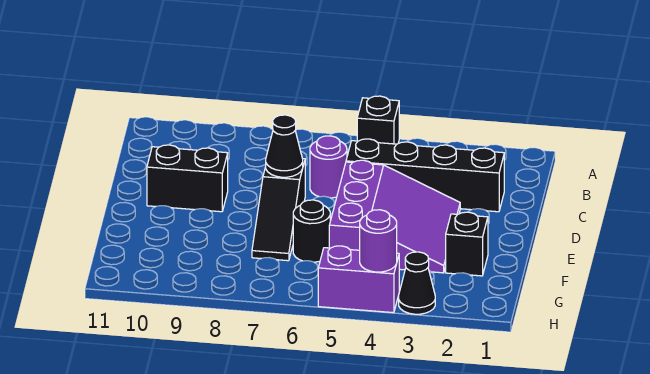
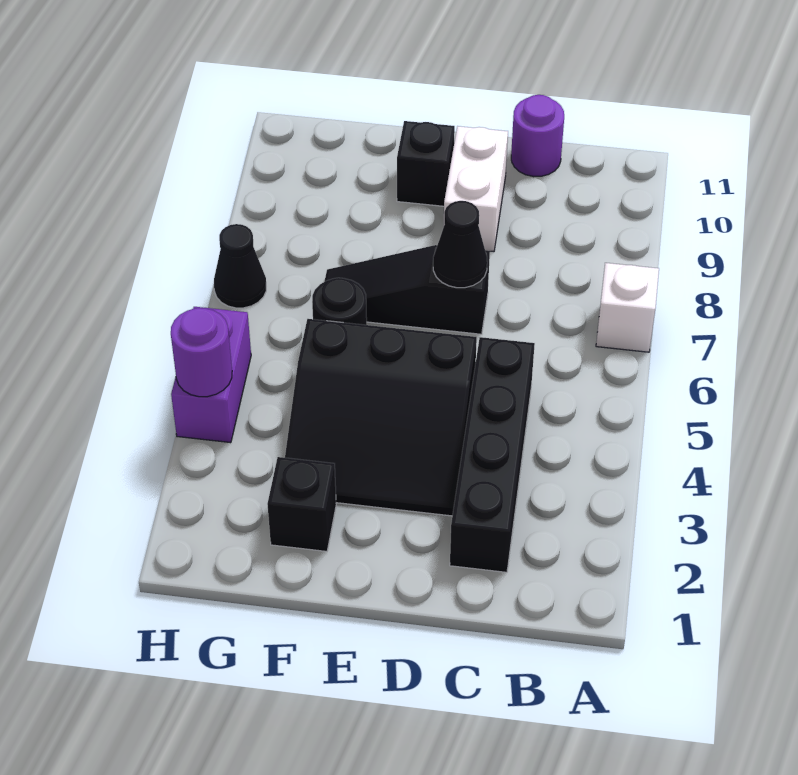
black brick A5 level 1 -> black brick E10 level 1
none -> white brick A7 level 1
purple round brick C6 level 1 -> purple round brick C11 level 1
purple slope D3:F5 level 1 top 5 -> black slope D3:F5 level 1 top 5
black brick D9:D10 level 1 -> white brick D9:D10 level 1
black cone H3 level 1 -> black cone H7 level 1

